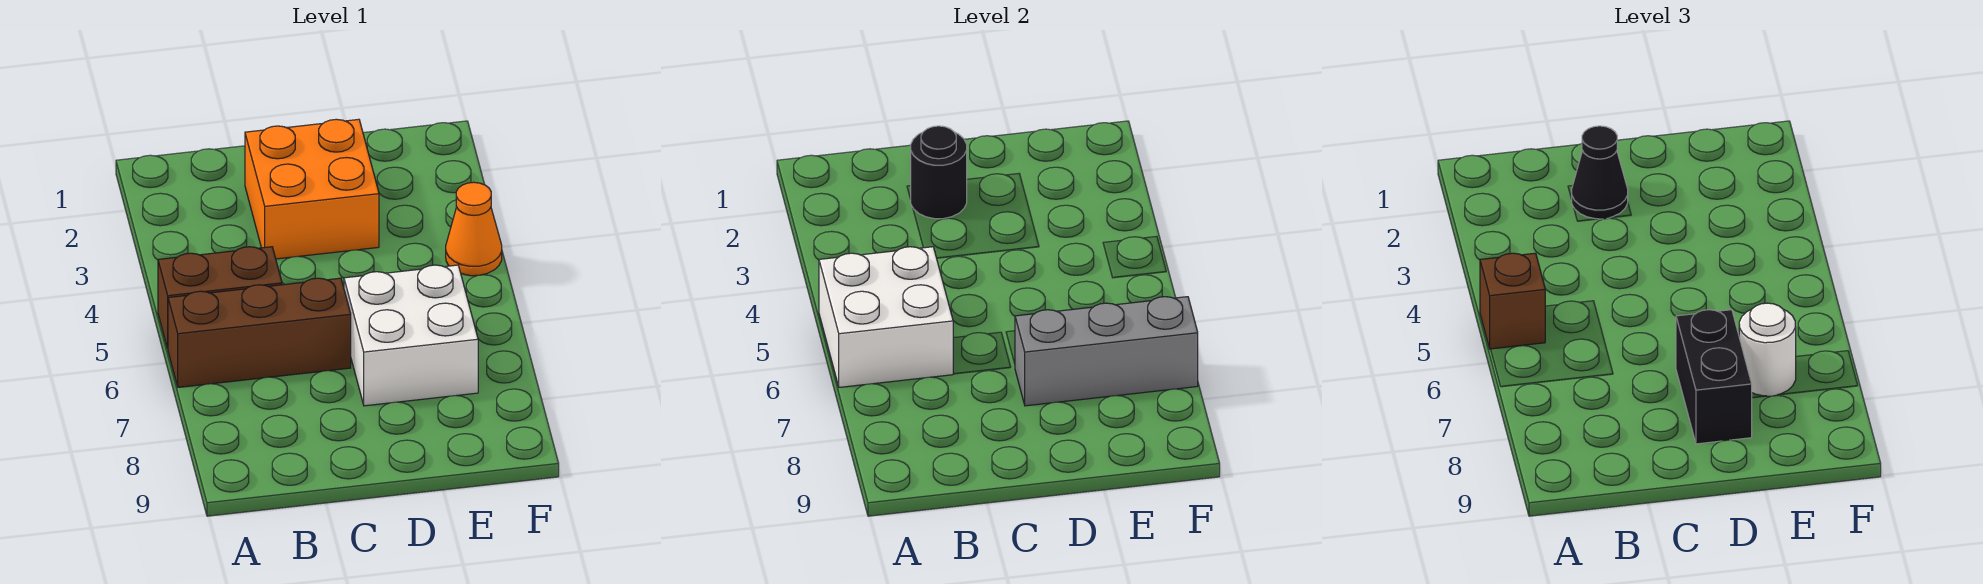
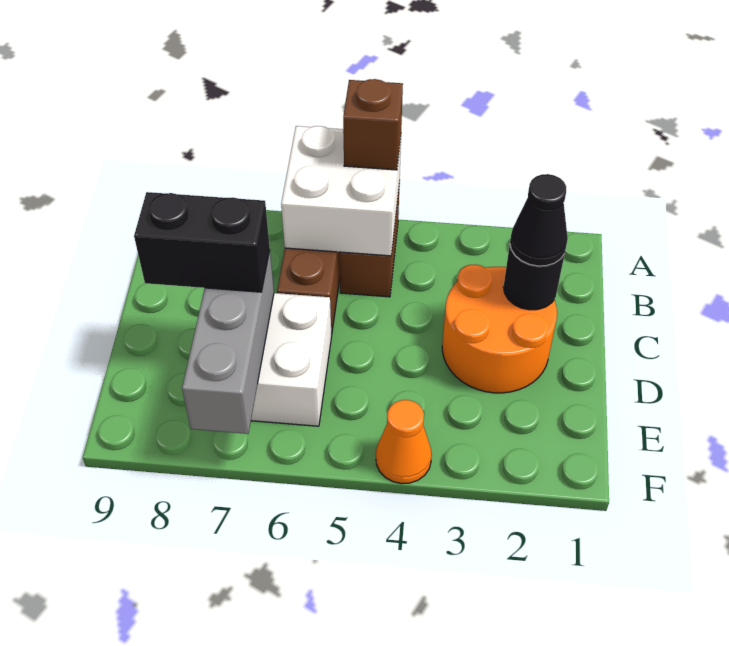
orange brick C2:D3 level 1 -> orange round brick C2:D3 level 1
white round brick E7 level 3 -> none

